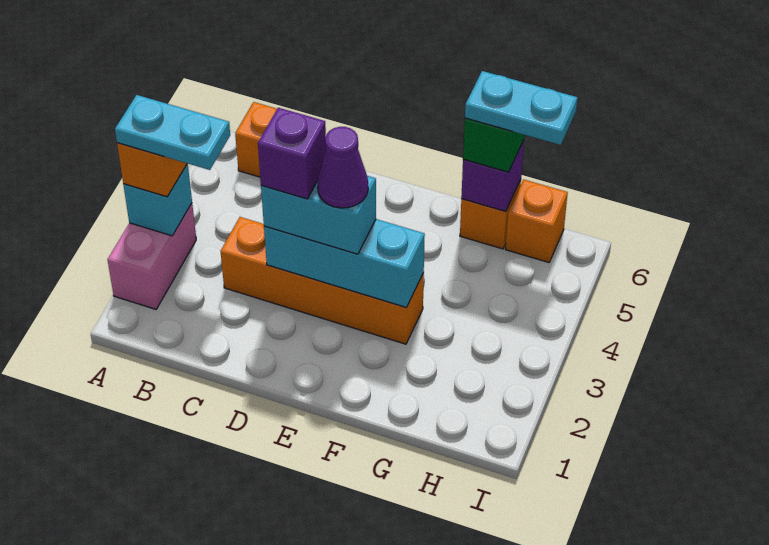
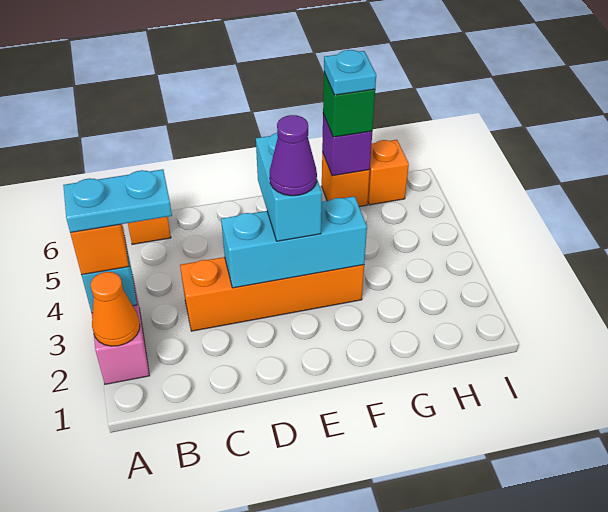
none -> orange cone A2 level 2
cyan brick D3:E3 level 3 -> cyan brick E3:E4 level 3
purple brick D3 level 4 -> none
cyan plate G6:H6 level 4 -> cyan plate G6 level 4

